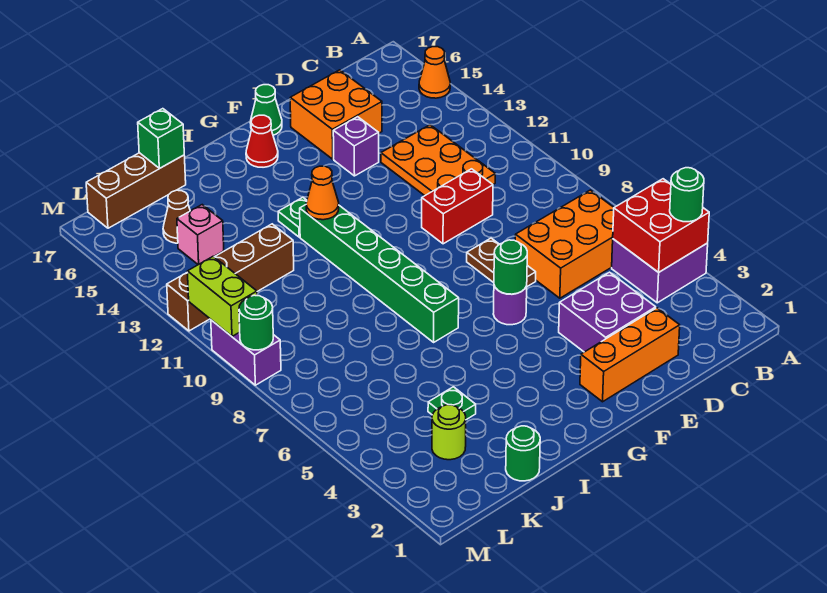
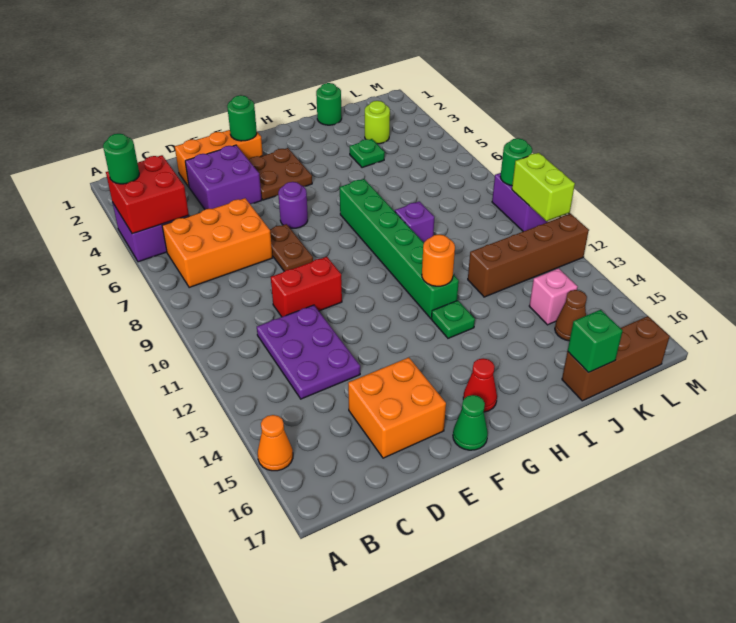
orange plate C11:D13 level 1 -> purple plate C11:D13 level 1
purple brick E14 level 1 -> purple brick I9 level 1
none -> brown plate F3:G4 level 1
green round brick F6 level 2 -> green round brick F2 level 2
orange cone H12 level 2 -> orange round brick H12 level 2

